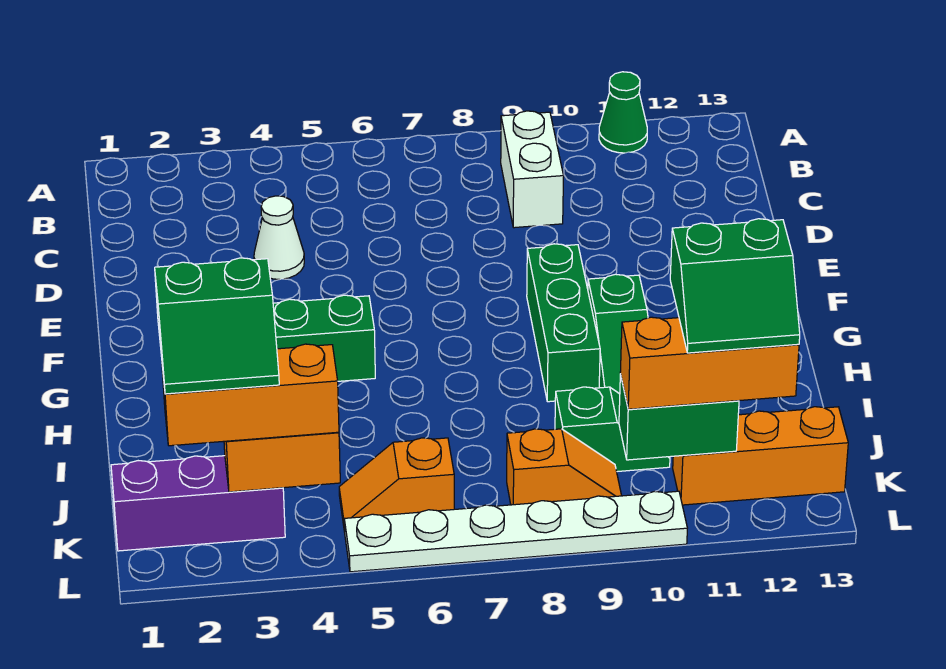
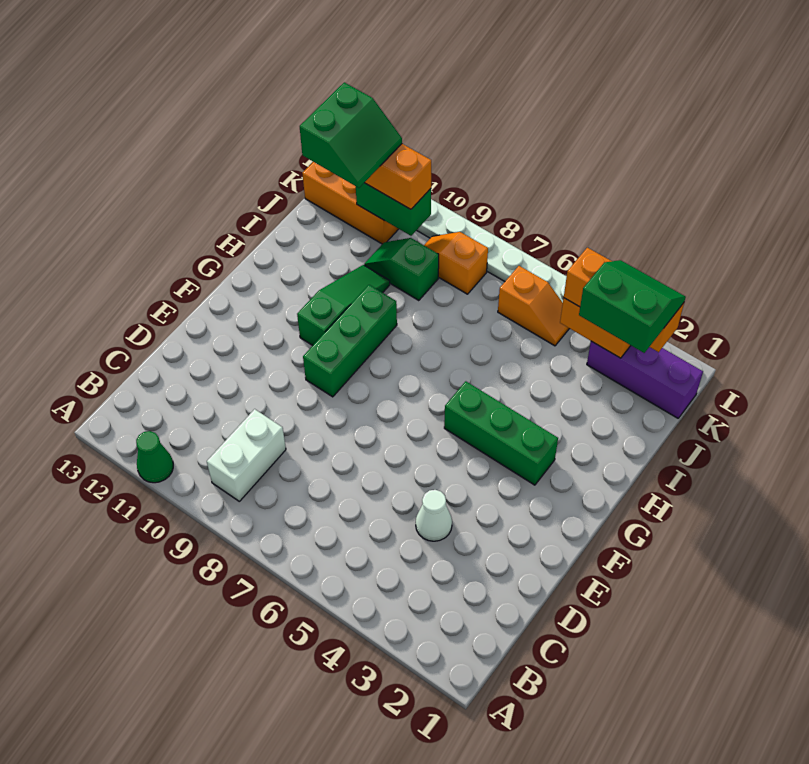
green slope J11:K12 level 4 top J -> green slope J11:K12 level 4 top 12

